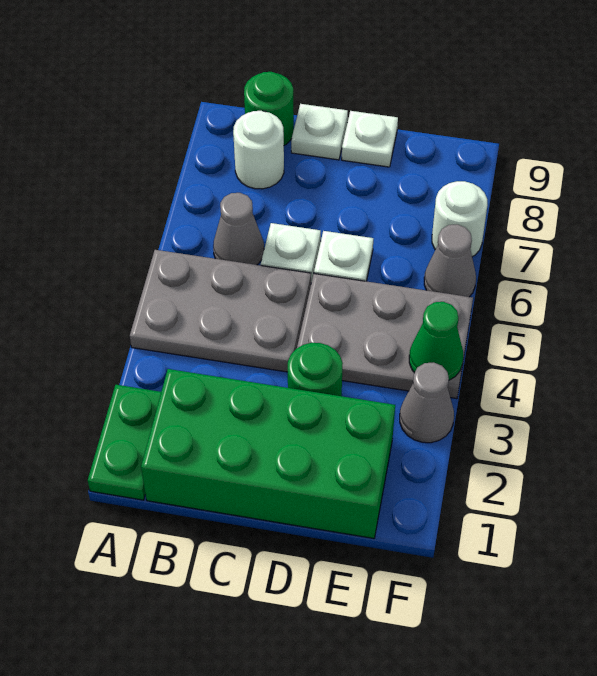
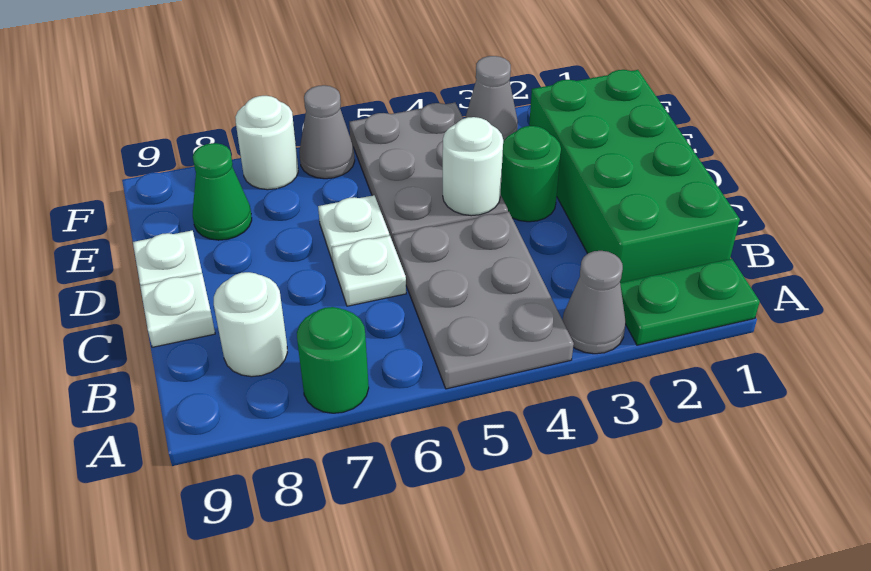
grey cone B6 level 1 -> grey cone A3 level 1
green round brick B9 level 1 -> green round brick A7 level 1
none -> white round brick D4 level 2
green cone F4 level 2 -> green cone E8 level 1

